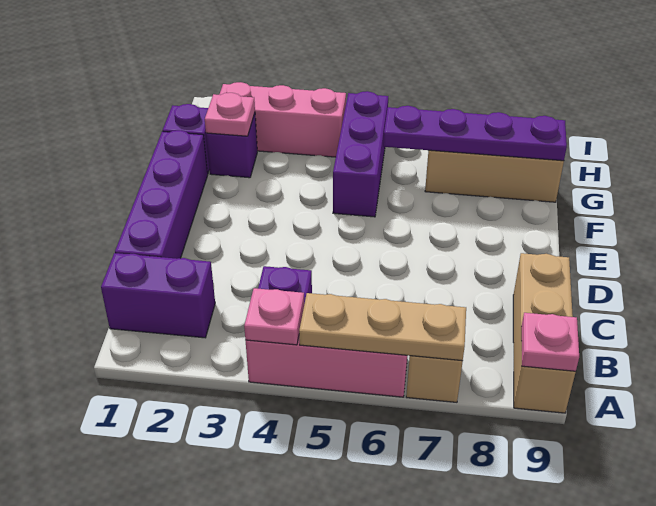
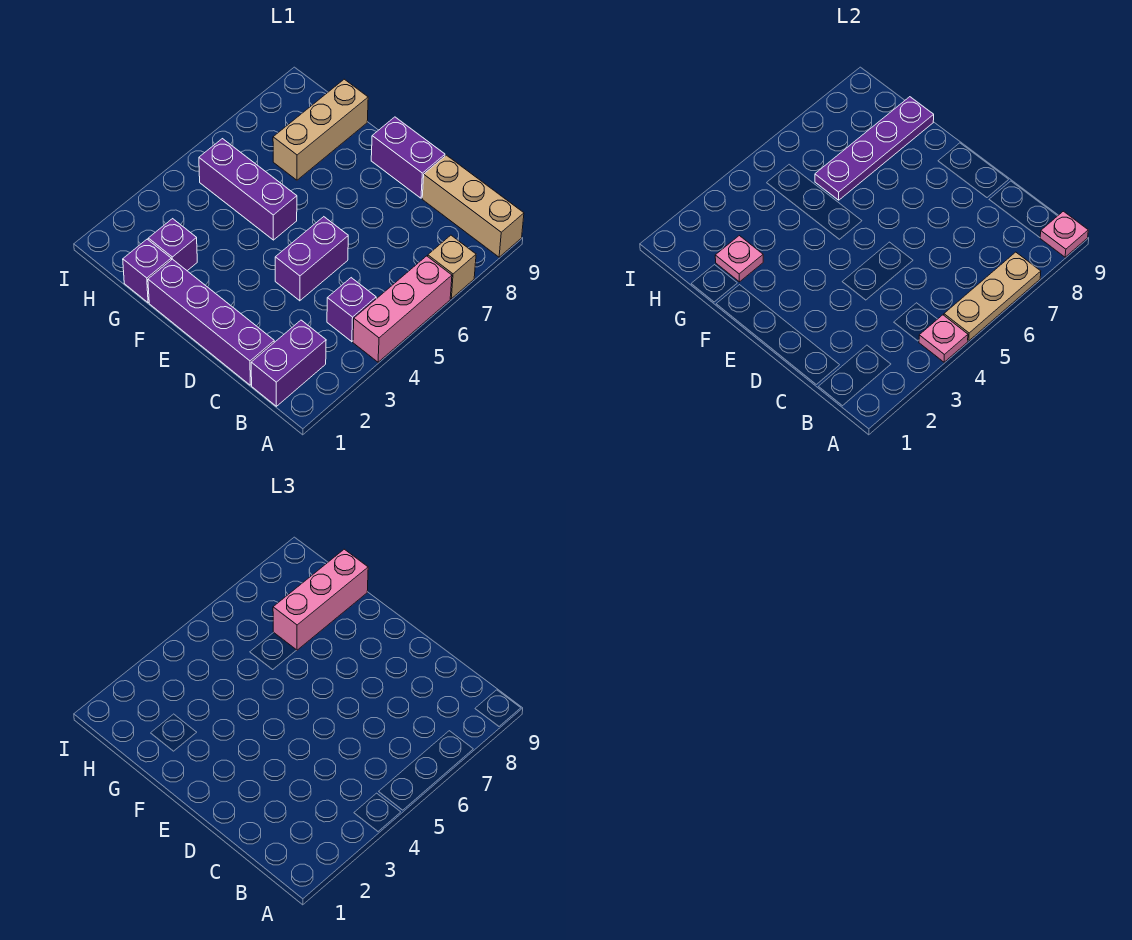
none -> purple brick D4:D5 level 1
none -> purple brick D9:E9 level 1
pink brick H2:H4 level 1 -> pink brick G7:G9 level 3

